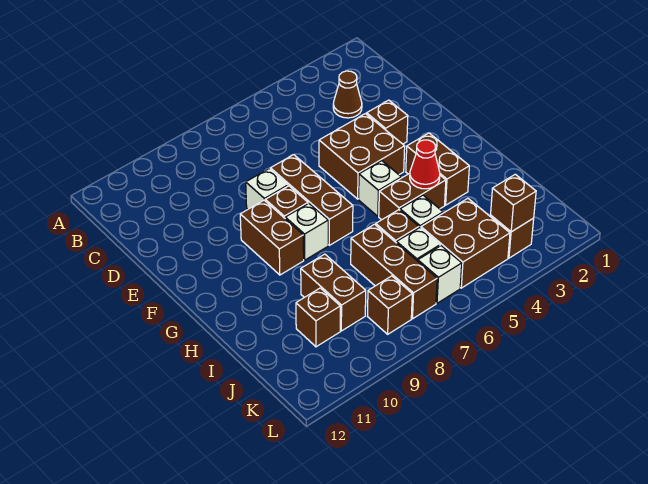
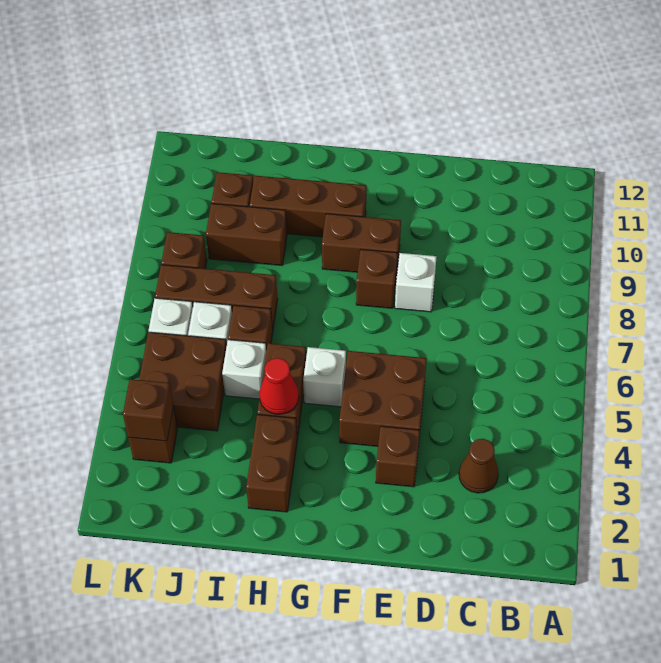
brown brick E7:G7 level 1 -> brown brick G10:I10 level 1
brown brick G3:H3 level 1 -> brown brick H2:H3 level 1
white brick G8 level 1 -> none

